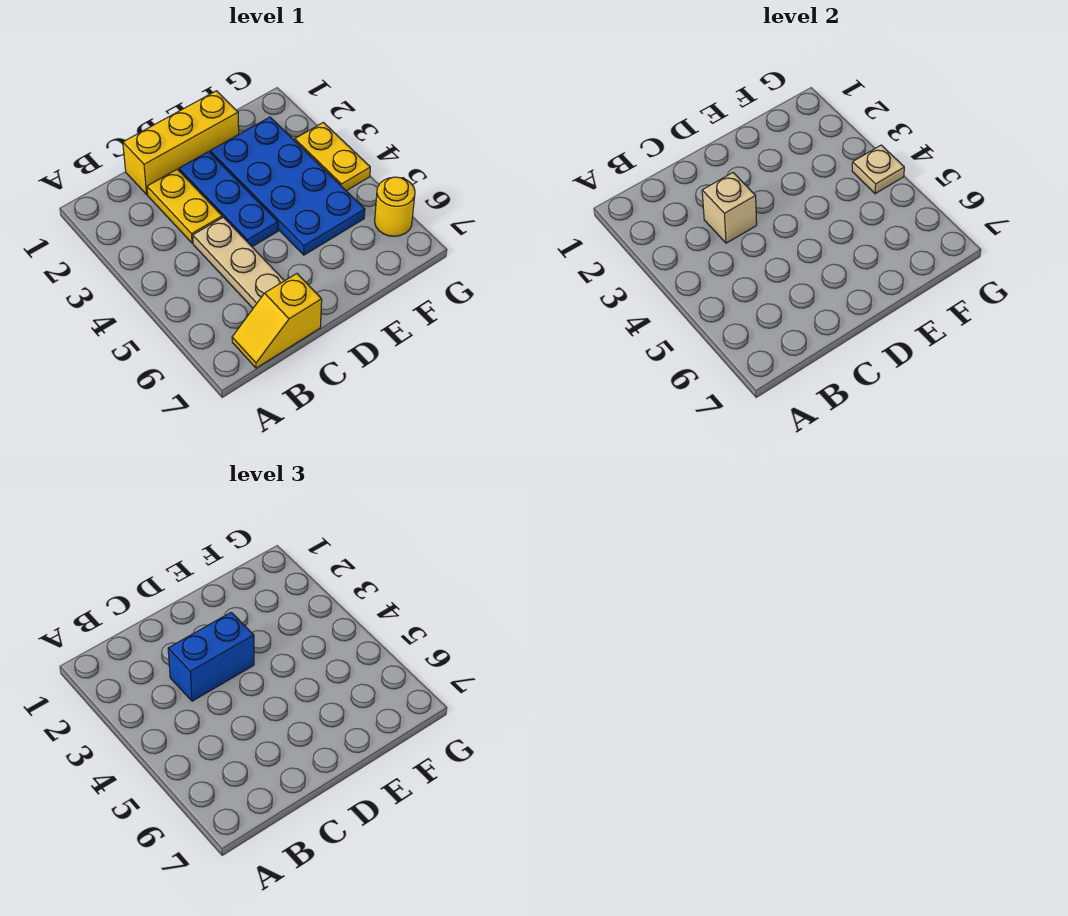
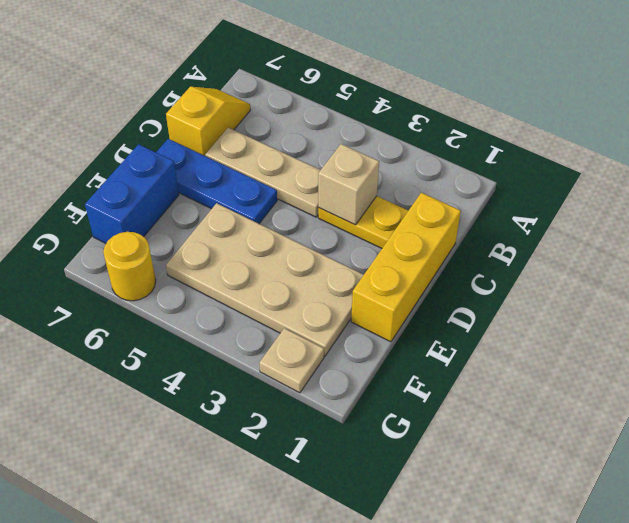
blue brick C3:D3 level 3 -> blue brick E7:F7 level 1
blue plate D2:D4 level 1 -> blue plate D5:D7 level 1
blue plate E2:F5 level 1 -> tan plate E2:F5 level 1
yellow plate G3:G4 level 1 -> none
tan plate G4 level 2 -> tan plate G2 level 1

